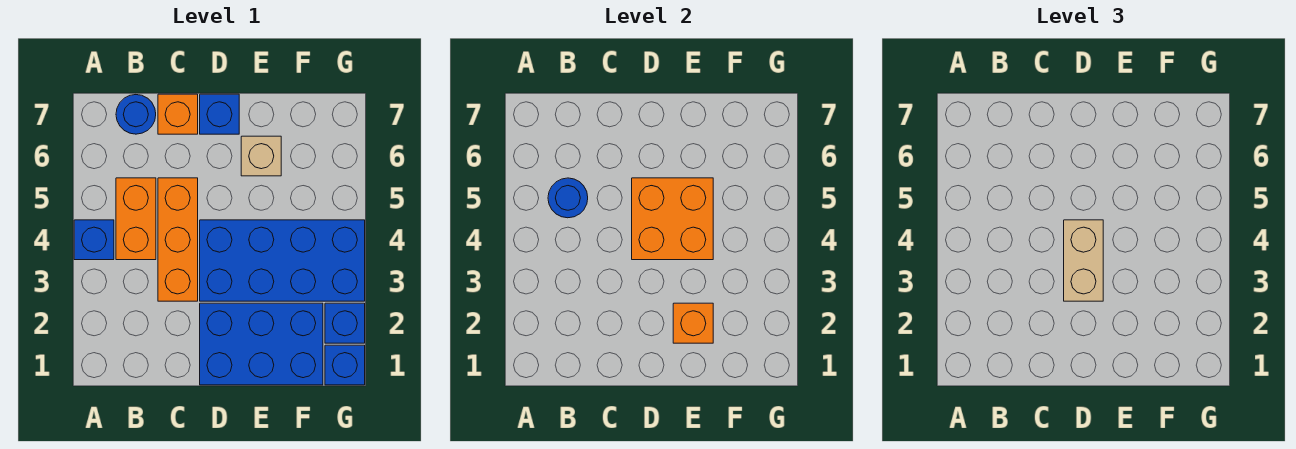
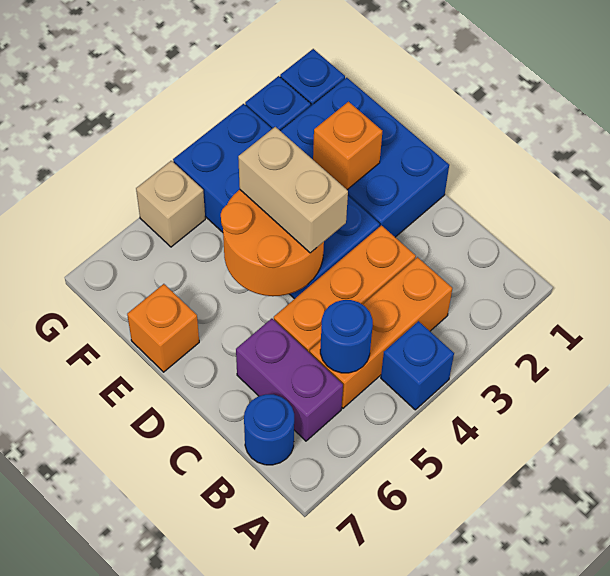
orange brick B4:B5 level 1 -> orange brick B3:B5 level 1
none -> purple brick B6:C6 level 1
orange brick C7 level 1 -> orange brick E7 level 1
tan brick D3:D4 level 3 -> tan brick D4:E4 level 3
orange brick D4:E5 level 2 -> orange round brick D4:E5 level 2
blue brick D7 level 1 -> none
tan brick E6 level 1 -> tan brick G5 level 1

